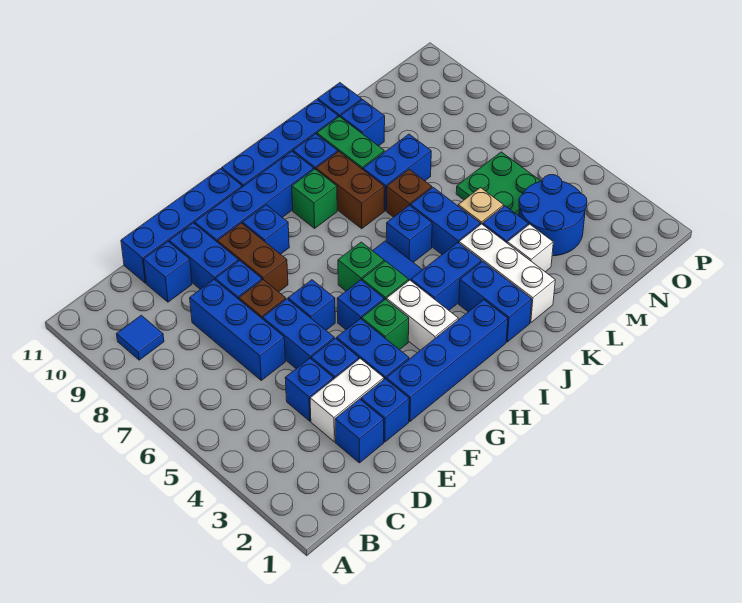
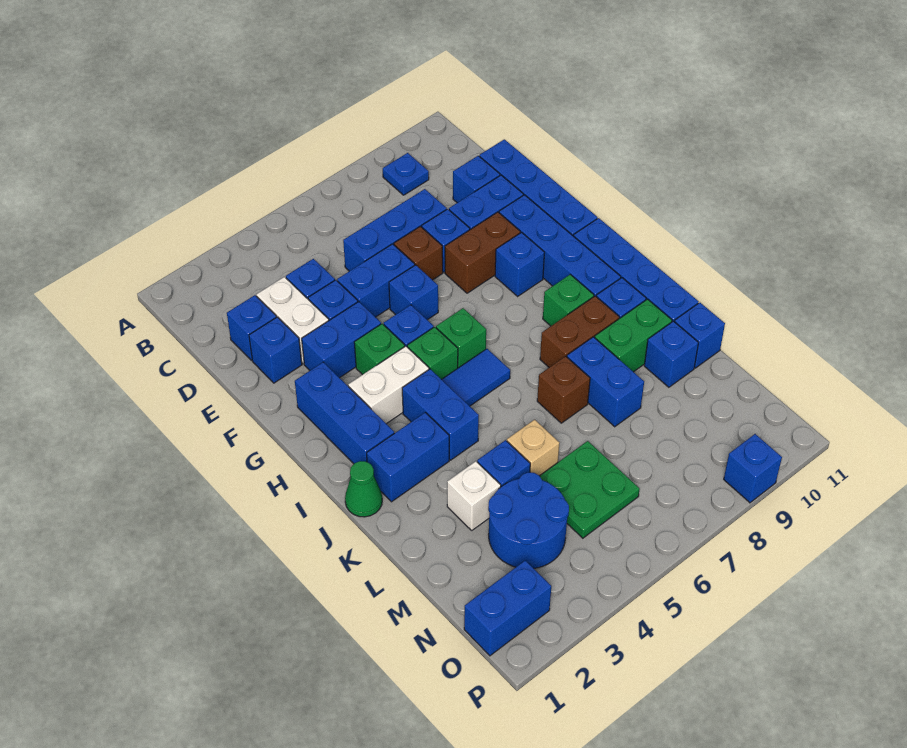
blue tile B9 level 1 -> blue plate B9 level 1
blue brick F2:I2 level 1 -> blue brick G2:I2 level 1
none -> green cone J1 level 1
blue brick J6 level 1 -> blue brick P9 level 1
white brick K2:K4 level 1 -> none
blue brick K5:K6 level 1 -> blue brick O1:O2 level 1

